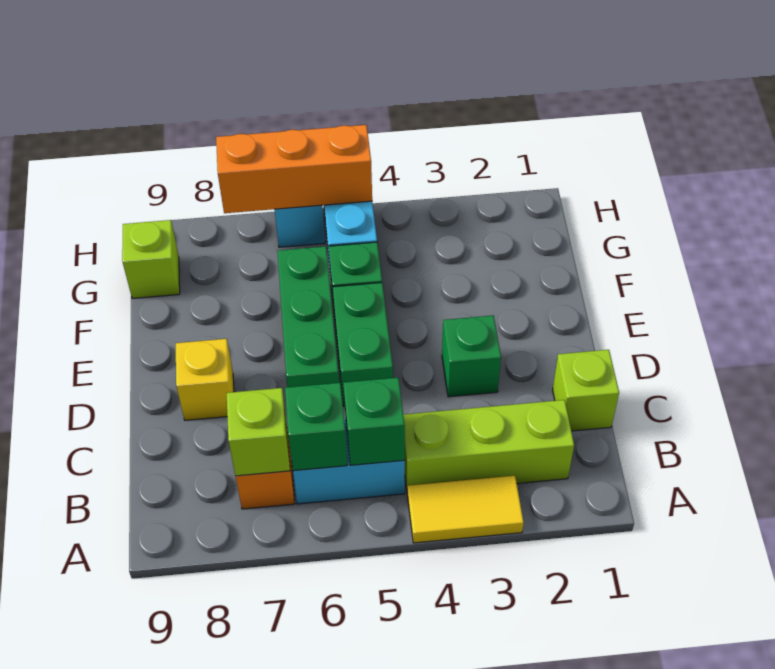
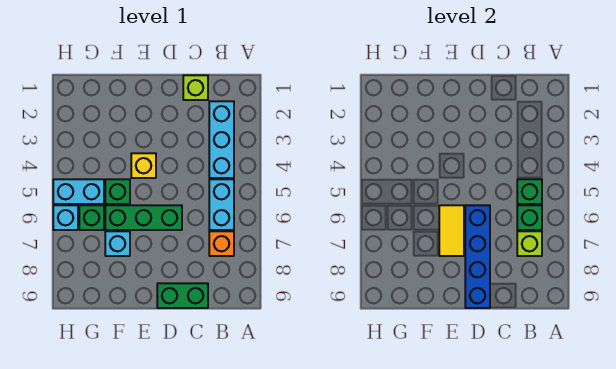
yellow tile A3:A4 level 1 -> yellow tile E6:E7 level 2
lime brick B2:B4 level 1 -> cyan brick B2:B4 level 1
green brick D3 level 1 -> green brick G6 level 1
green brick D5:E5 level 1 -> green brick C9:D9 level 1
none -> blue brick D6:D9 level 2
yellow brick D8 level 1 -> yellow brick E4 level 1
none -> cyan brick F7 level 1
lime brick G9 level 1 -> none
orange brick H5:H7 level 2 -> none

